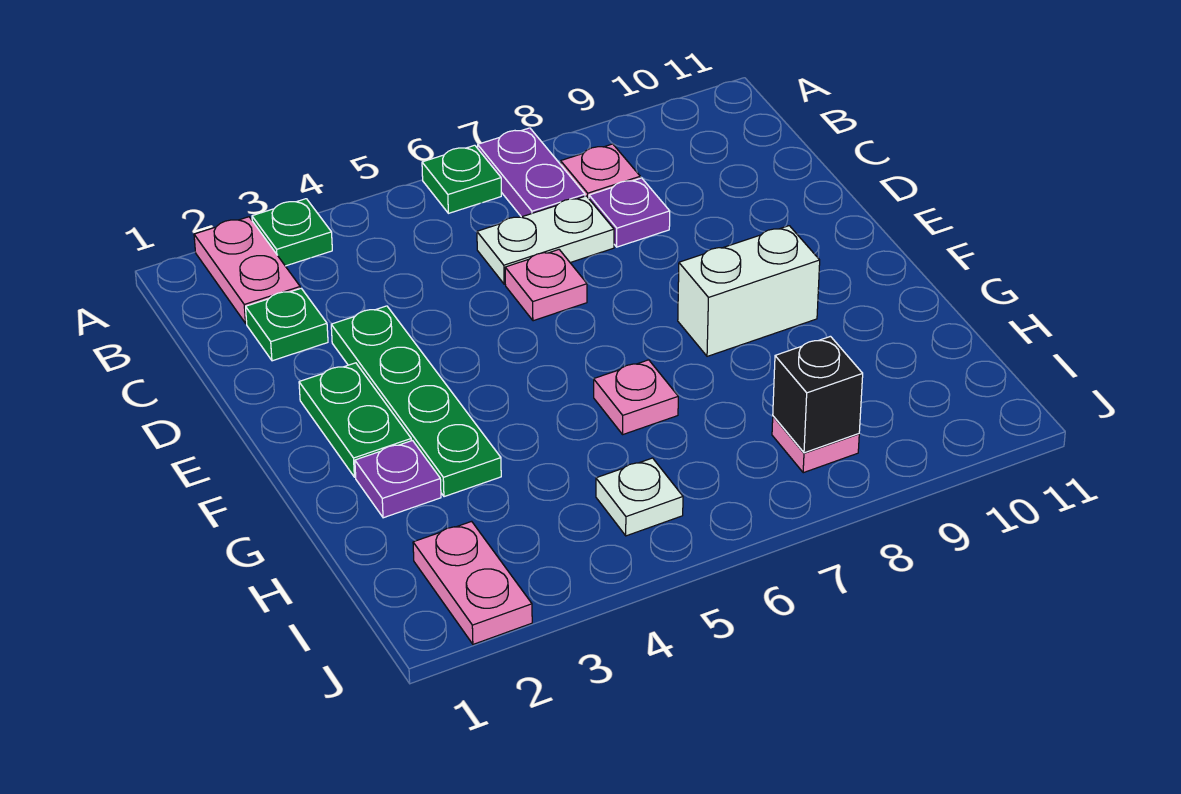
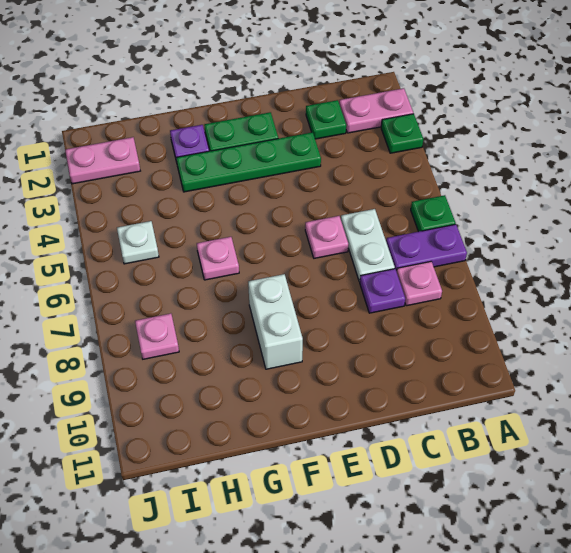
black brick I8 level 2 -> none

